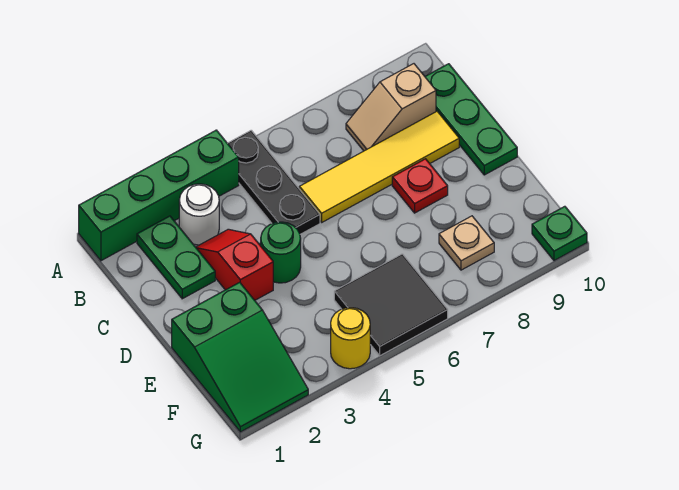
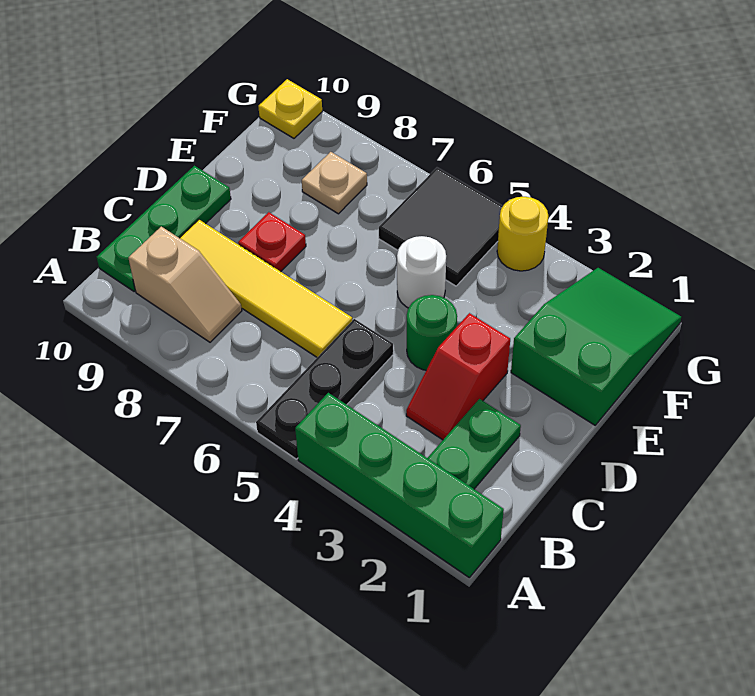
white round brick B3 level 1 -> white round brick E5 level 1
green plate G10 level 1 -> yellow plate G10 level 1

